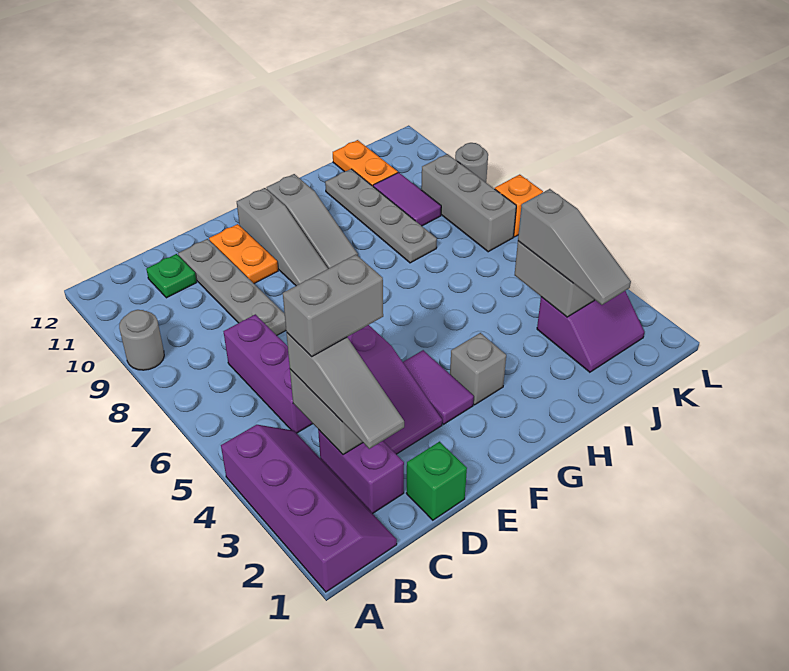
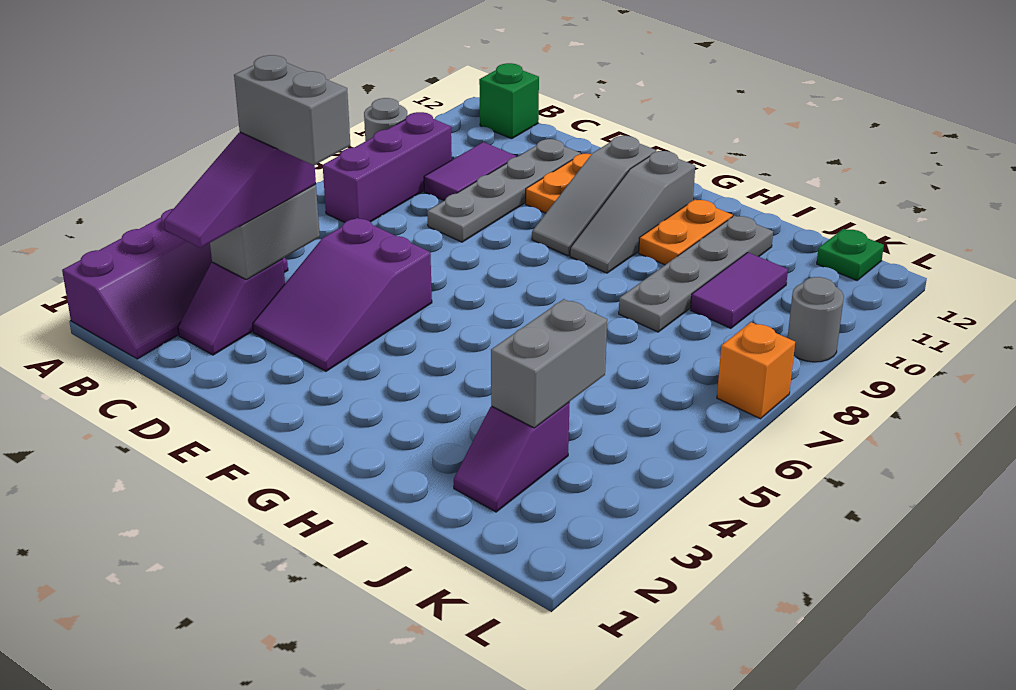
purple brick C2:C3 level 1 -> purple slope C2:C3 level 1 top 3
grey slope C2:C4 level 3 top 4 -> purple slope C2:C4 level 3 top 4
purple brick C5:C7 level 1 -> purple brick B7:B9 level 1
green plate C11 level 1 -> green plate K12 level 1
green brick D1 level 1 -> green brick B12 level 1
purple tile F3:F4 level 1 -> purple tile C9:C10 level 1
grey brick G3 level 1 -> none
purple slope J2:K3 level 1 top 3 -> purple slope J2:J3 level 1 top 3
grey slope J2:J4 level 3 top 4 -> none
orange plate J11:J12 level 1 -> orange plate H10:H11 level 1
grey brick K7:K9 level 1 -> none

